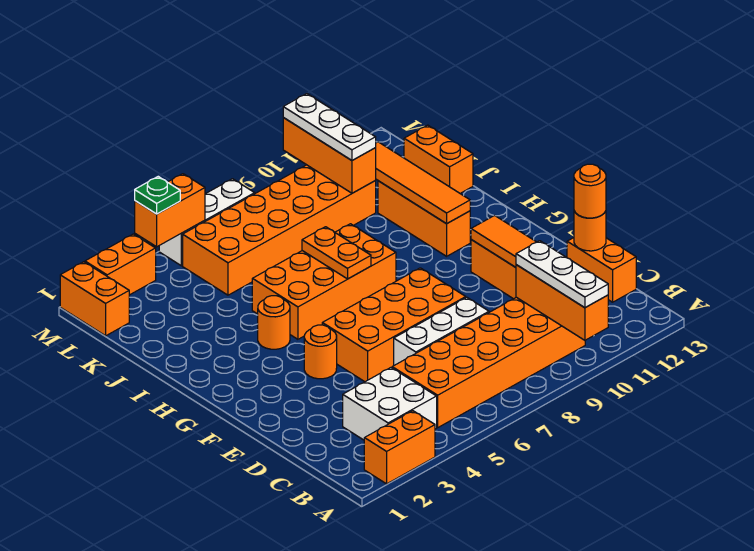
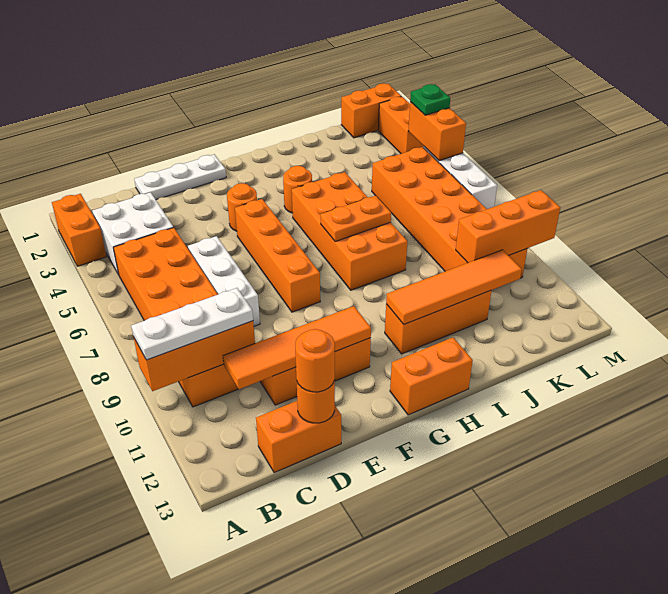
orange brick E5:F8 level 1 -> orange brick F5:F8 level 1
orange brick J13:K13 level 1 -> orange brick G13:H13 level 1
white plate K10:M10 level 3 -> white plate D1:F1 level 1

